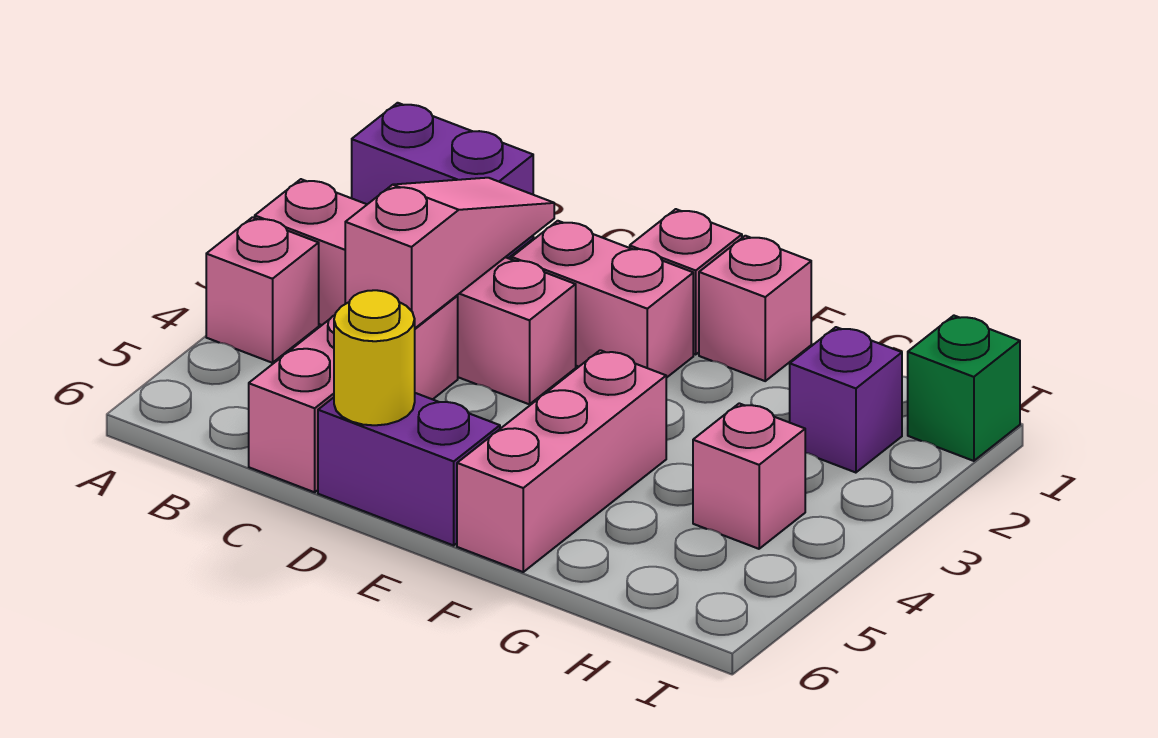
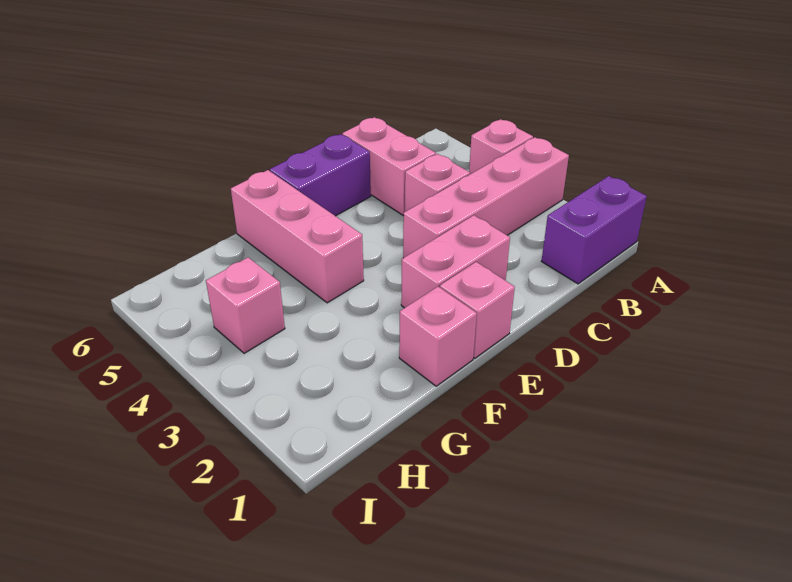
pink slope C2:C4 level 2 top 4 -> none
yellow round brick D6 level 2 -> none
purple brick H2 level 1 -> none
green brick I1 level 1 -> none

